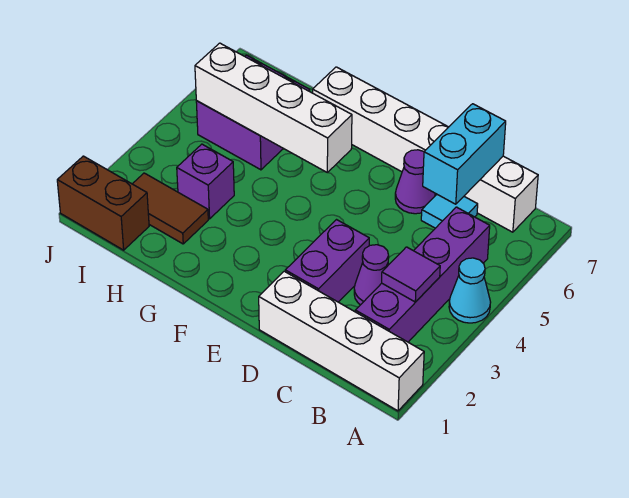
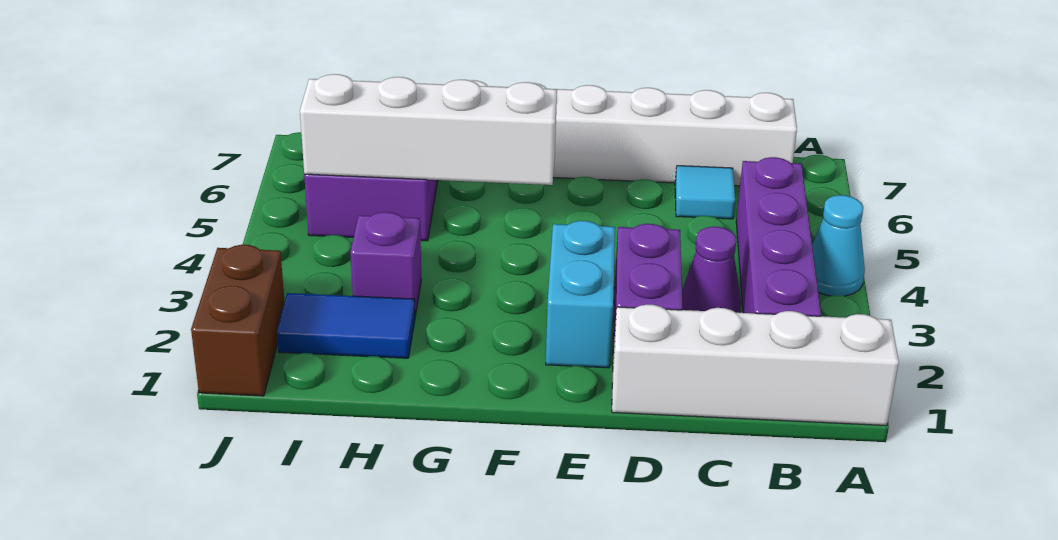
purple tile B3 level 2 -> none
cyan brick C6:C7 level 2 -> cyan brick E2:E3 level 1
purple cone D6 level 1 -> none
brown tile H2:I2 level 1 -> blue tile H2:I2 level 1
brown brick I1:J1 level 1 -> brown brick J1:J2 level 1

